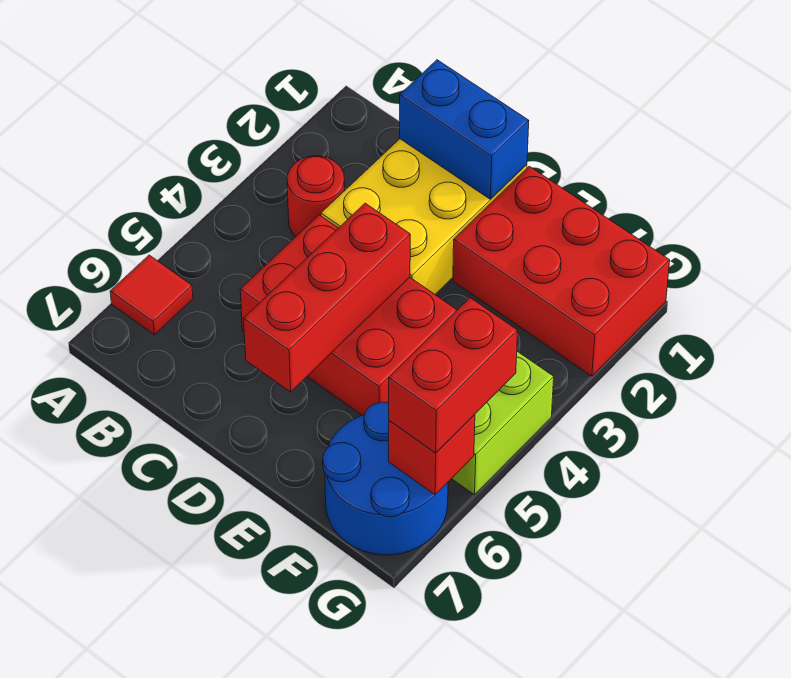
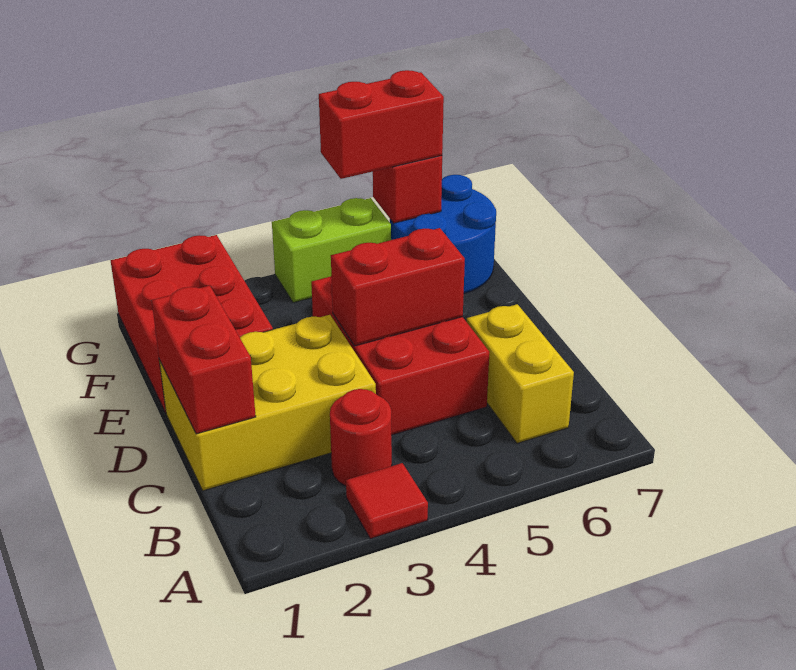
red tile A6 level 1 -> red tile A3 level 1
none -> yellow brick B6:C6 level 1
blue brick C1:D1 level 2 -> red brick C1:D1 level 2
red brick D4:D6 level 2 -> red brick D4:D5 level 2

